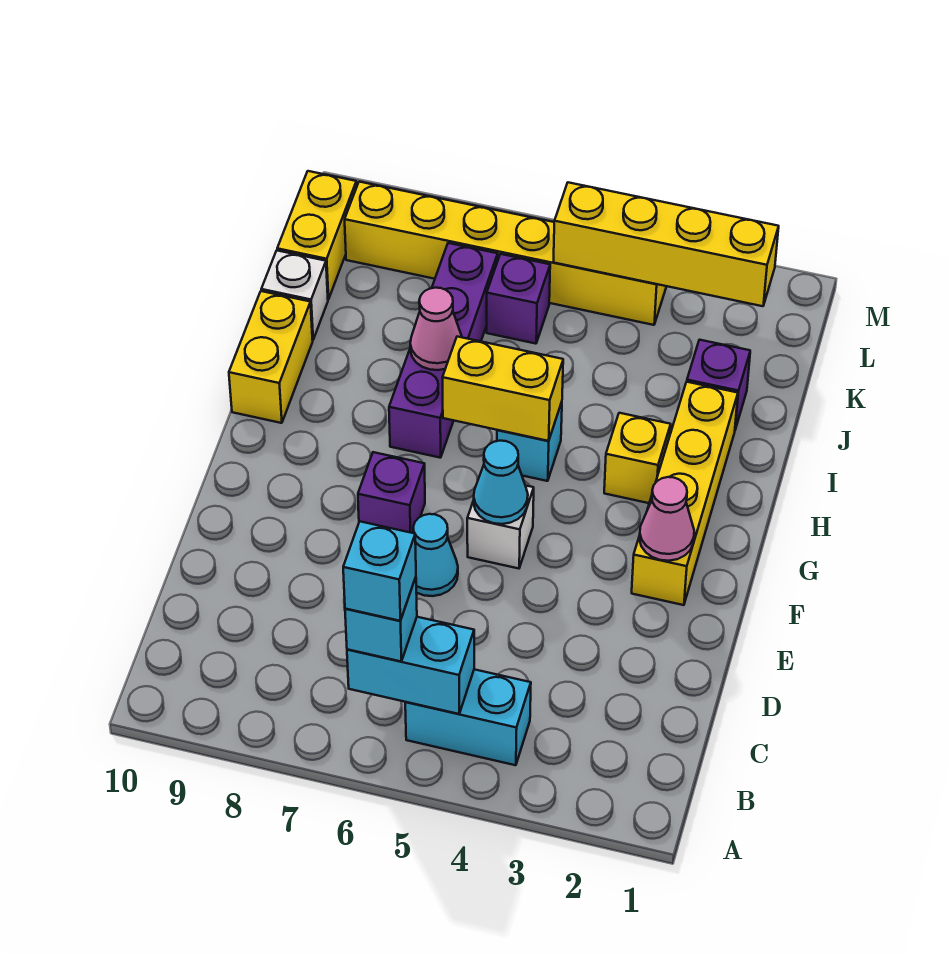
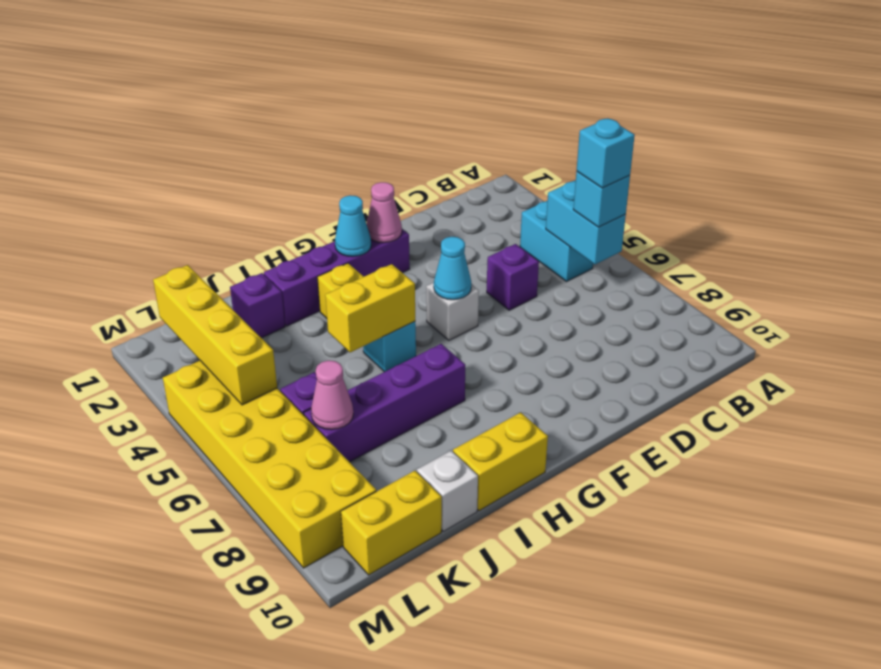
cyan cone E6 level 1 -> cyan cone G2 level 2
yellow brick F2:I2 level 1 -> purple brick F2:I2 level 1
purple brick F7 level 1 -> purple brick D5 level 1
yellow brick H5:H6 level 2 -> yellow brick H5:I5 level 2
pink cone I7 level 2 -> pink cone K7 level 2
yellow brick L4:L9 level 1 -> yellow brick L4:M9 level 1

